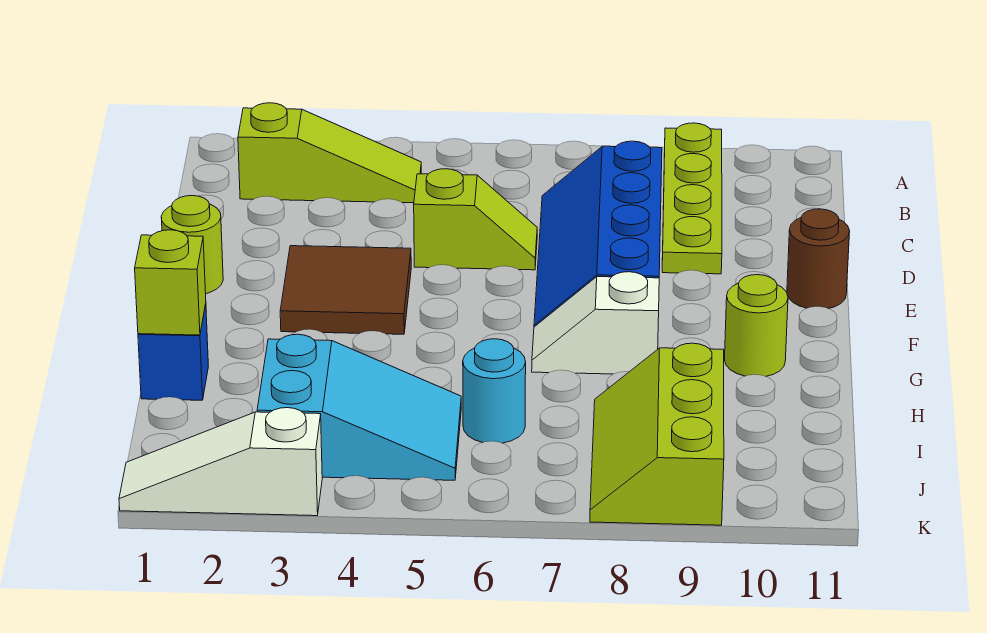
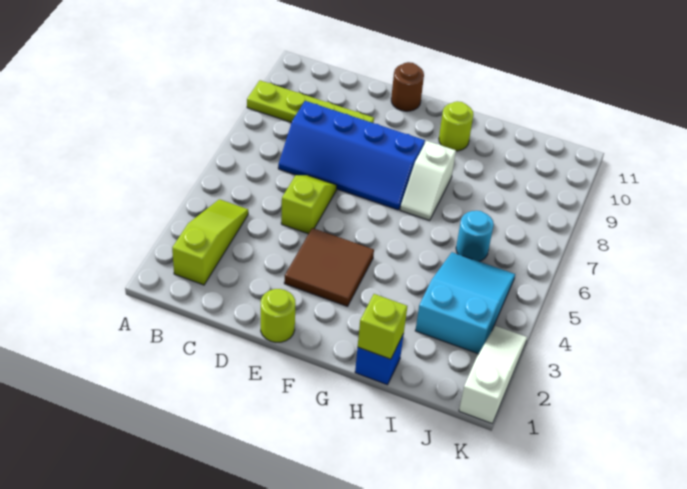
lime slope I8:K9 level 1 top 9 -> none
white slope K1:K3 level 1 top 3 -> white slope K1:K3 level 1 top 1

